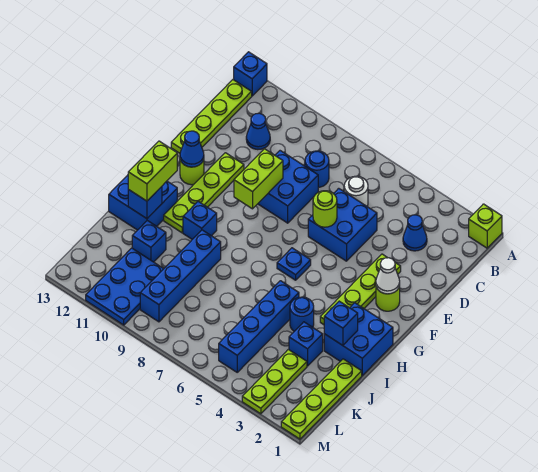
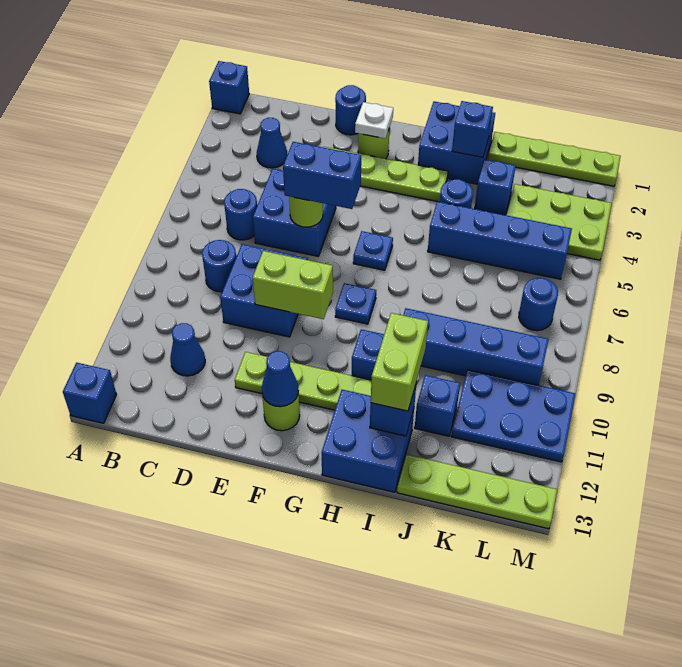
lime brick A1 level 1 -> blue brick A1 level 1
lime plate B13:E13 level 1 -> lime plate J13:M13 level 1
white round brick C6 level 1 -> blue round brick C6 level 1
none -> blue round brick E1 level 1
none -> blue brick E6:F6 level 3
white cone F2 level 2 -> white plate F2 level 2
none -> blue plate G8 level 1
lime brick H12:I12 level 3 -> lime brick I11:I12 level 3
lime plate K3:M3 level 1 -> lime plate K3:M4 level 1
none -> blue round brick L7 level 1

